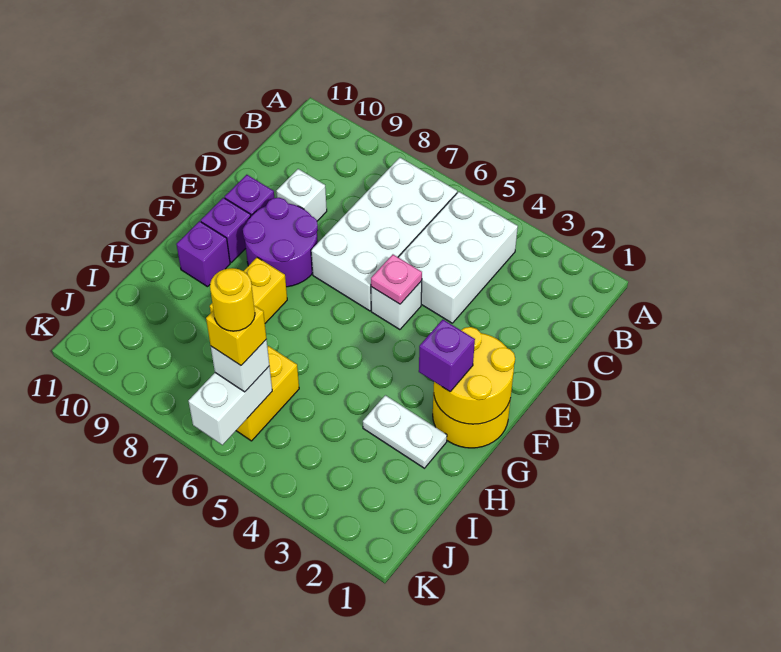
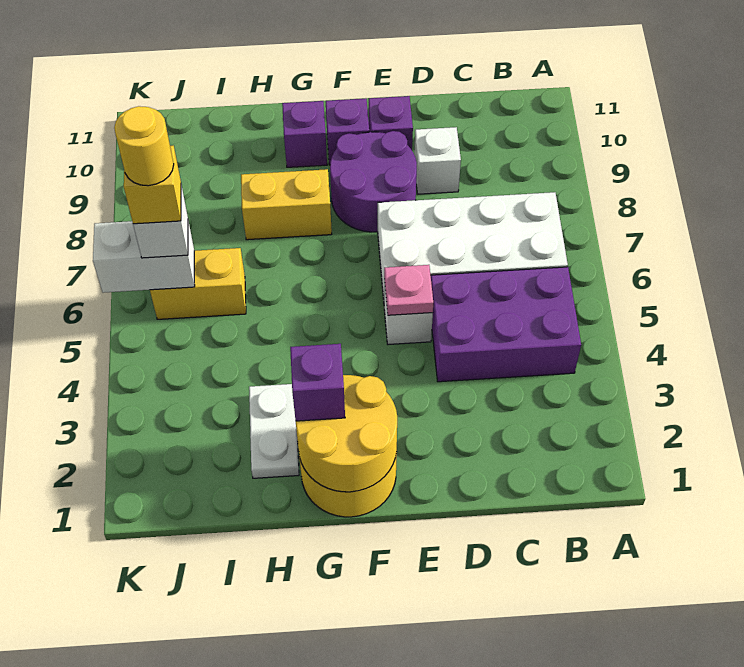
white brick B4:D5 level 1 -> purple brick B4:D5 level 1

